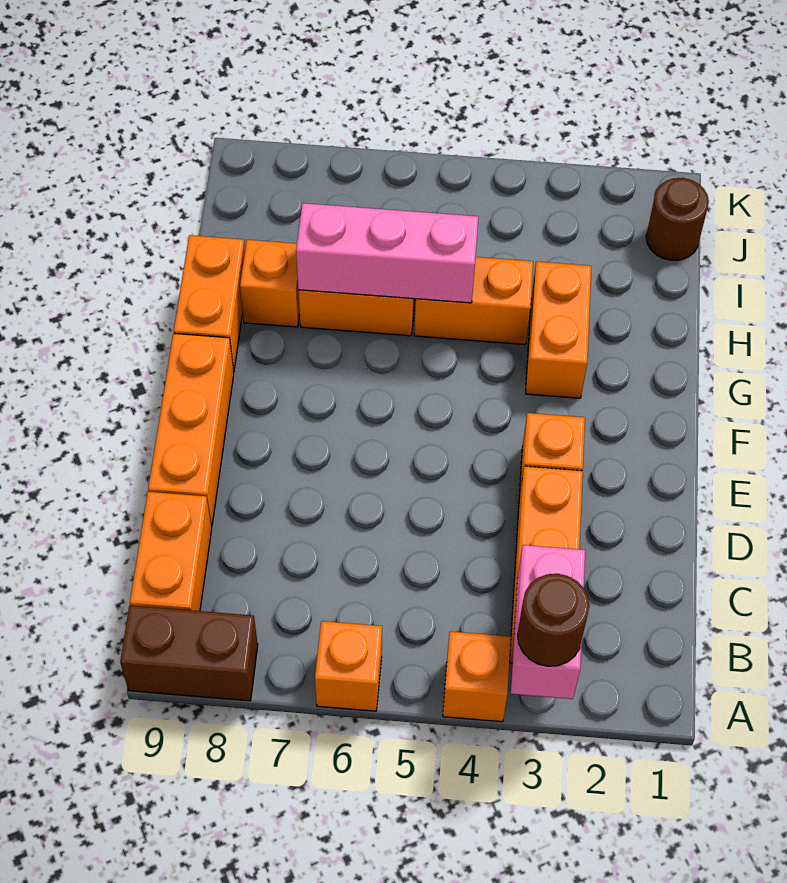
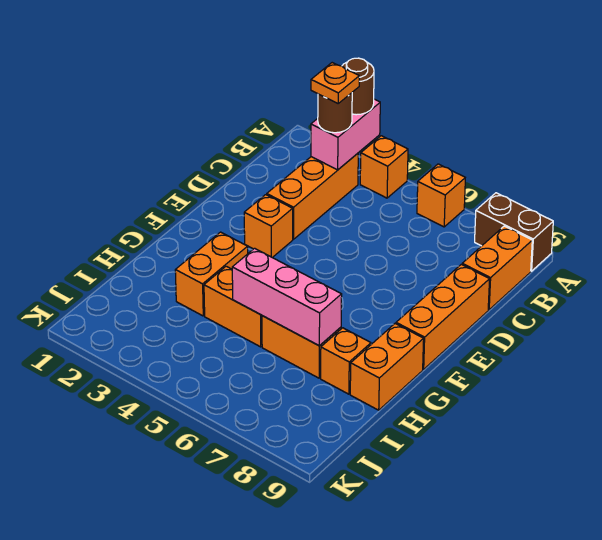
none -> orange plate B3 level 4
brown round brick J1 level 1 -> brown round brick B3 level 3

